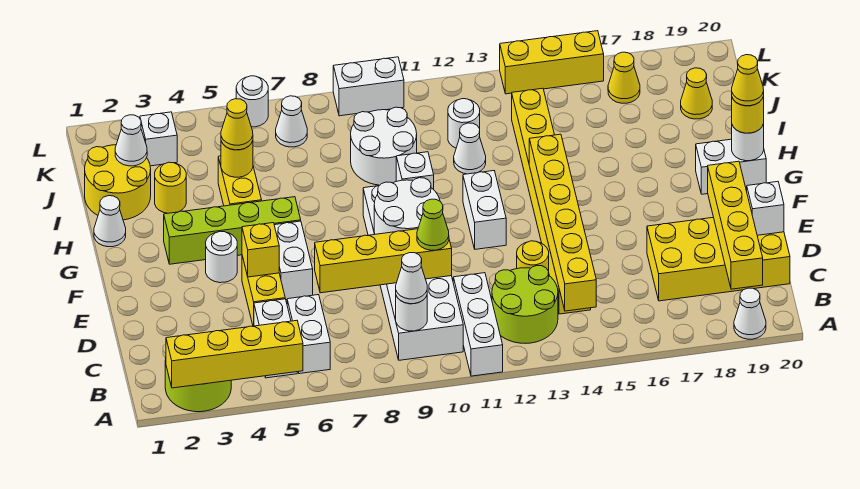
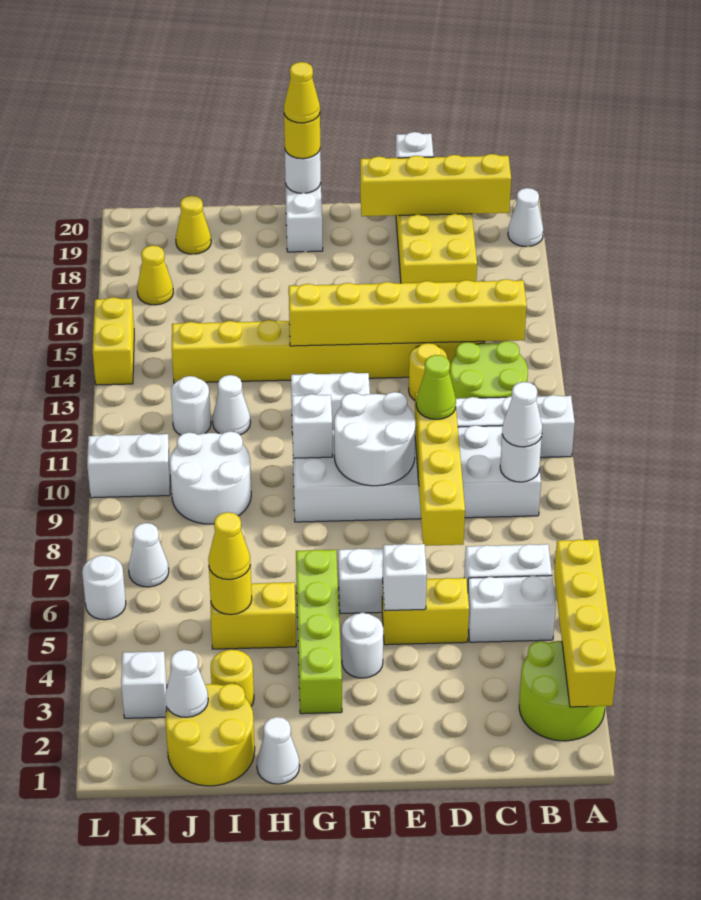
yellow brick E5 level 2 -> white brick E5 level 2
white brick L9:L10 level 1 -> white brick K10:L10 level 1
yellow brick L14:L16 level 1 -> yellow brick L14:L15 level 1

